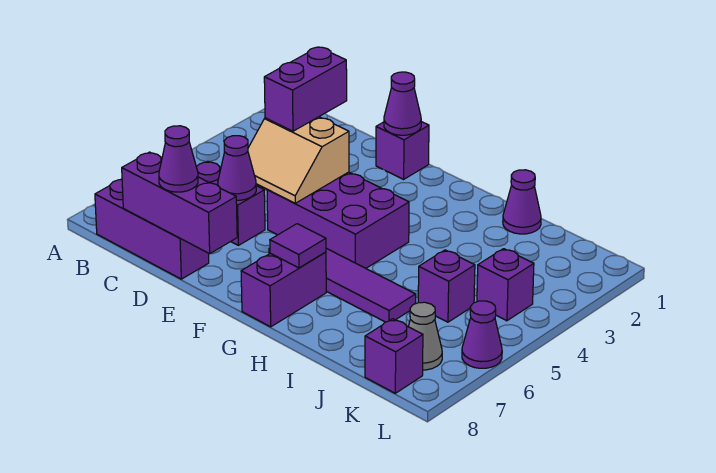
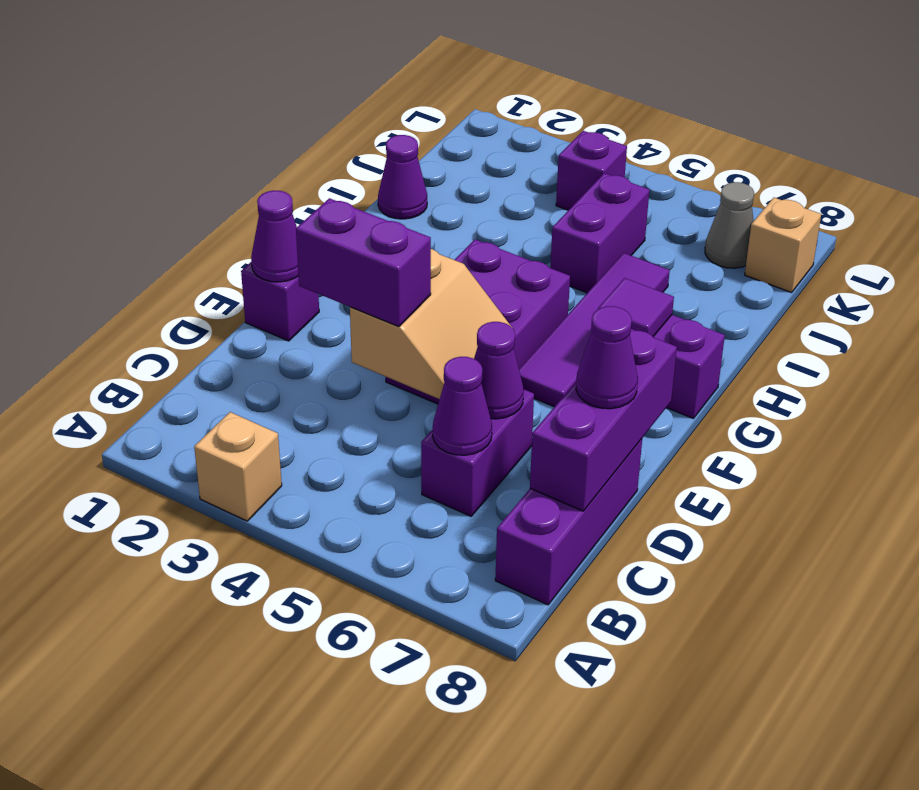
none -> tan brick A3 level 1
purple brick J5 level 1 -> purple brick I5:J5 level 1
purple brick K8 level 1 -> tan brick K8 level 1
purple cone L6 level 1 -> purple cone C6 level 2

